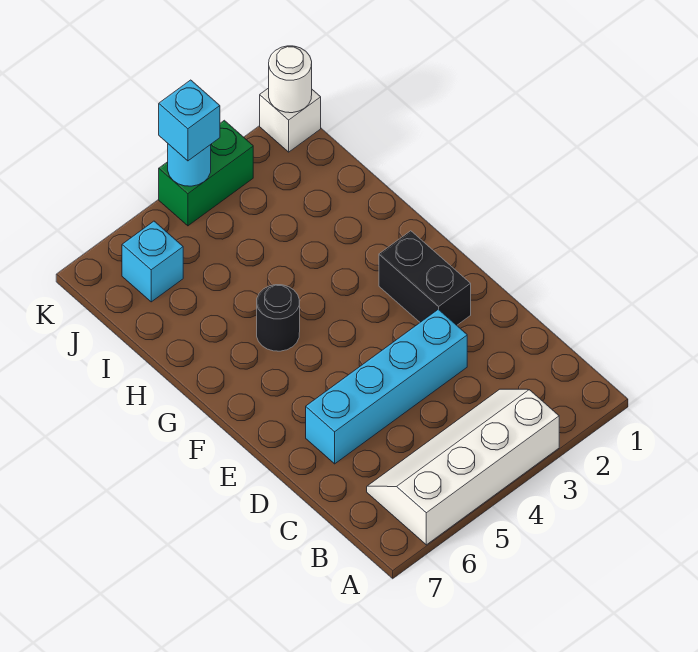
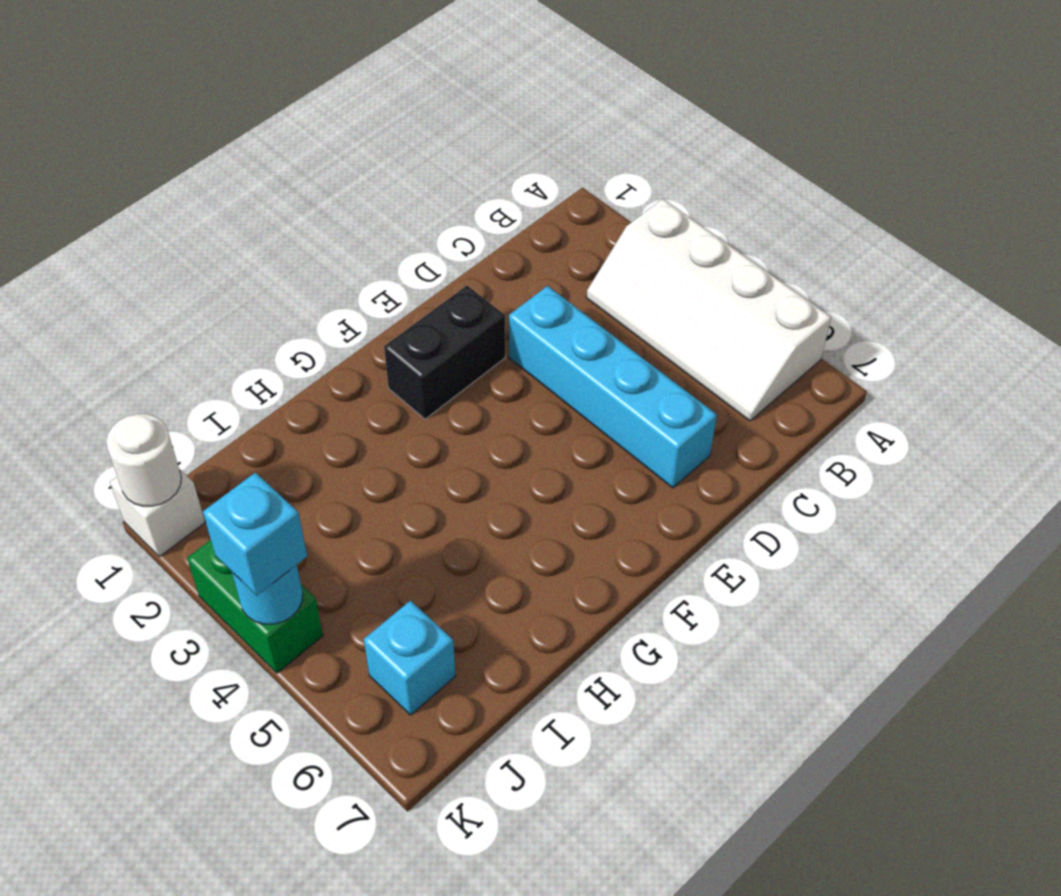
black round brick G5 level 1 -> none

